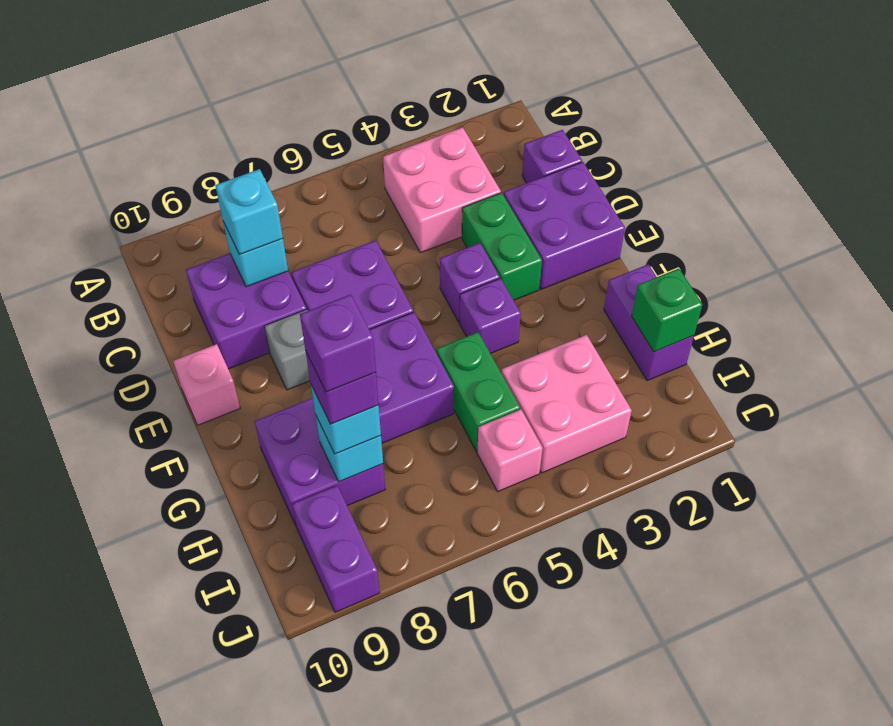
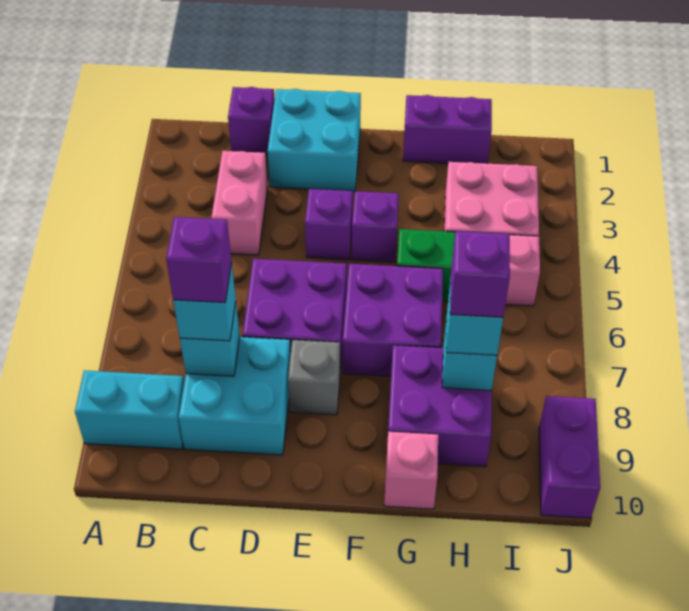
none -> cyan brick A9:B9 level 1
pink brick B3:C4 level 1 -> pink brick C3:C4 level 1
purple brick C8:D9 level 1 -> cyan brick C8:D9 level 1
purple brick D1:E2 level 1 -> cyan brick D1:E2 level 1
green brick D3:E3 level 1 -> none
pink brick E10 level 1 -> pink brick G10 level 1
green brick H1 level 2 -> none
purple brick H8 level 5 -> purple brick C8 level 4
purple brick I9:J9 level 1 -> purple brick J9:J10 level 1

